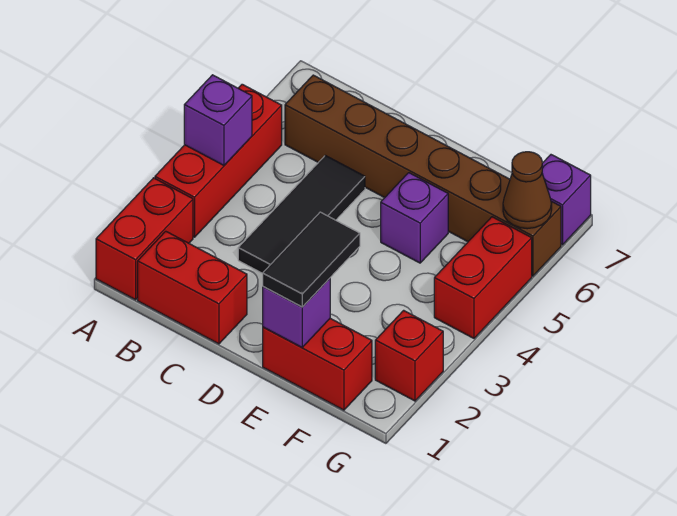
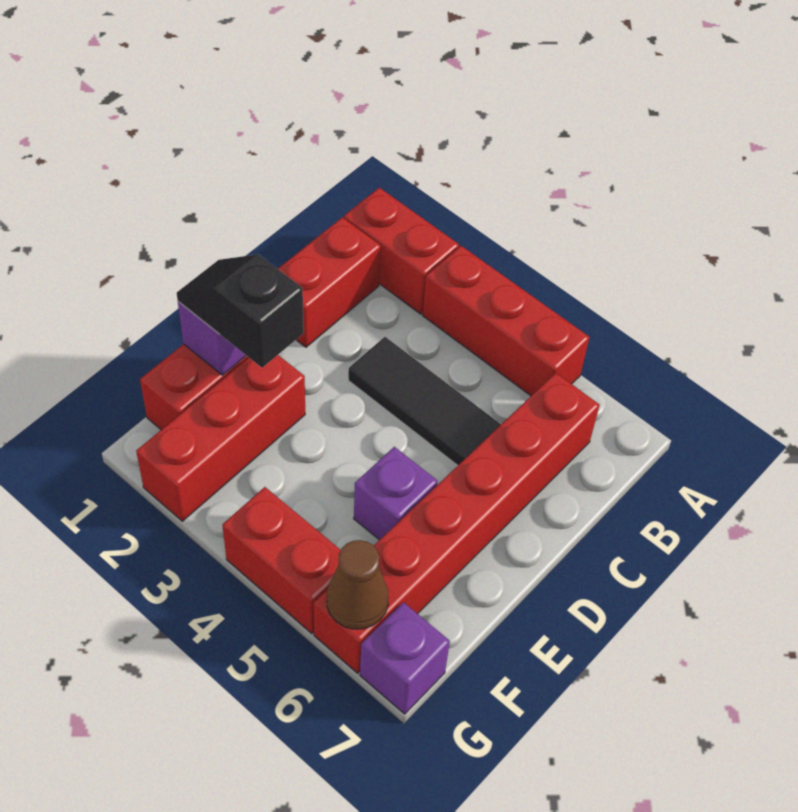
purple brick A4 level 2 -> none
brown brick B6:G6 level 1 -> red brick B6:G6 level 1
black tile E1:E2 level 3 -> black slope E1:E2 level 3 top 2
red brick G2 level 1 -> red brick E2:G2 level 1

